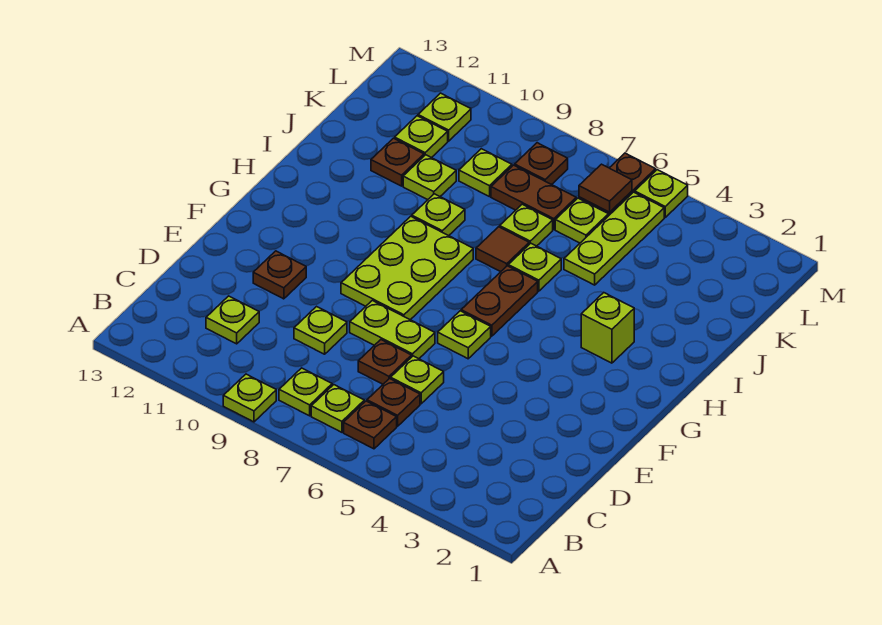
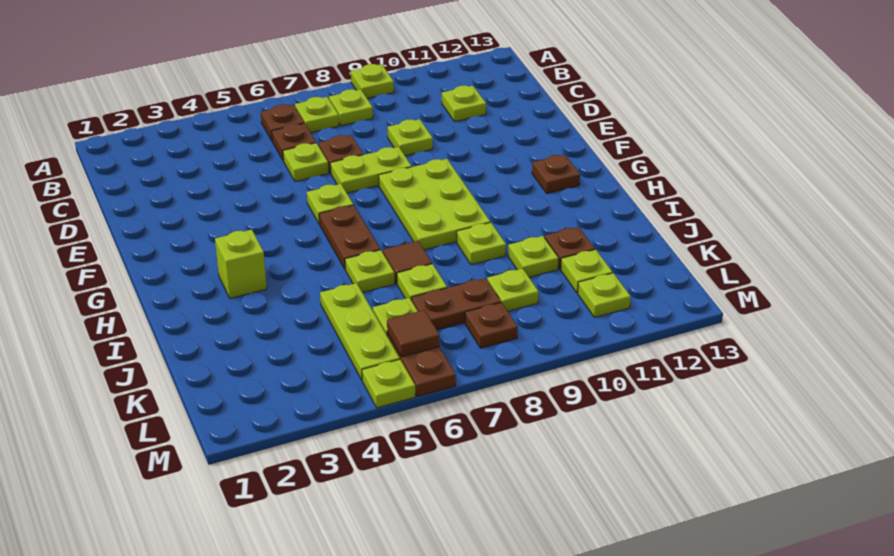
brown plate E11 level 1 -> brown plate G12 level 1

